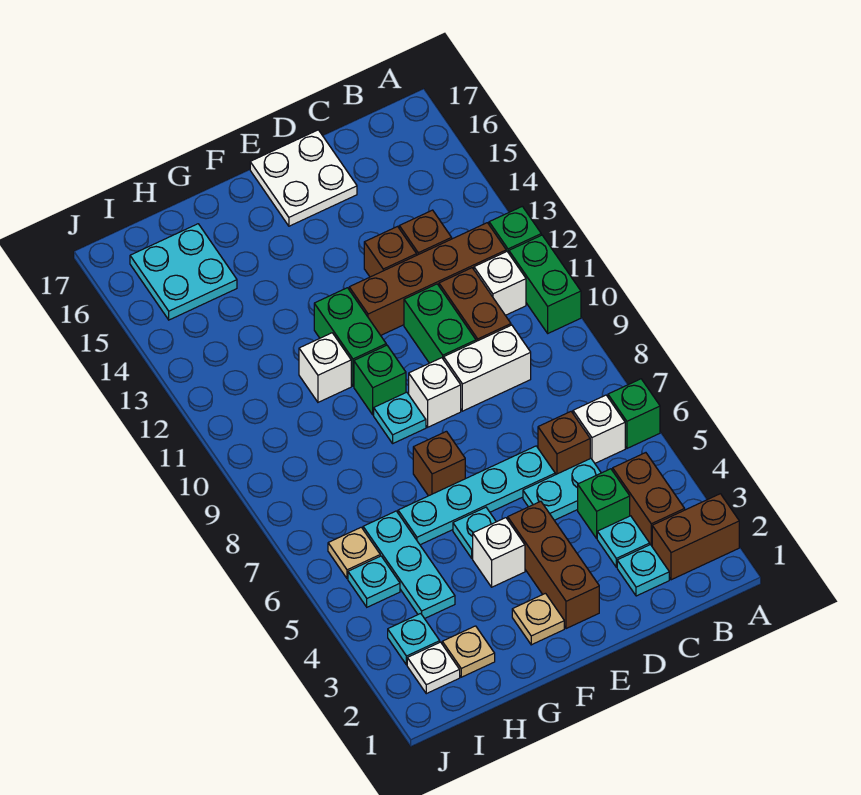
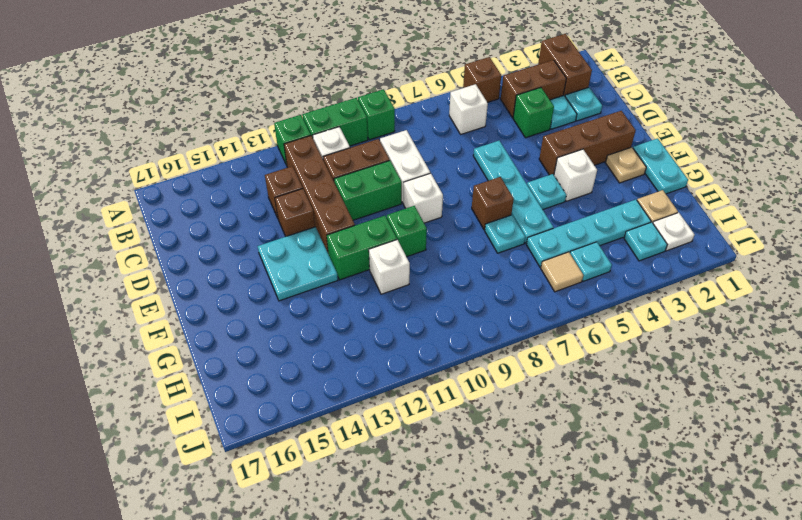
green brick A6 level 1 -> green brick A9 level 1
cyan plate C5:D5 level 1 -> cyan plate F1:G1 level 1
brown brick C6 level 1 -> brown brick A5 level 1
white plate D16:E17 level 1 -> none
cyan plate F9 level 1 -> cyan plate G7 level 1
cyan plate H4:H6 level 1 -> cyan plate H3:H6 level 1
cyan plate H15:I16 level 1 -> cyan plate E13:F14 level 1
tan plate I6 level 1 -> tan tile I6 level 1

